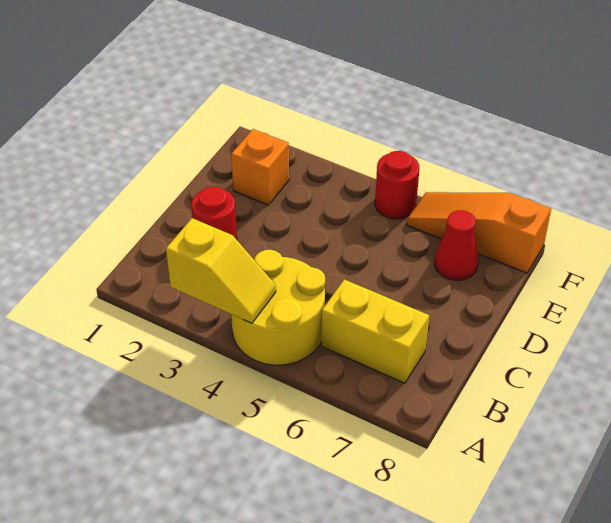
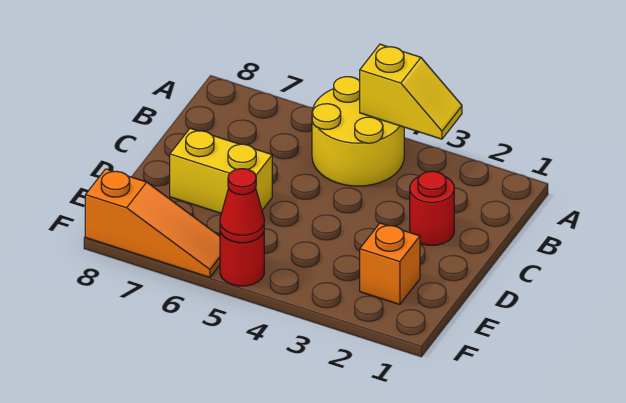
yellow slope A3:A4 level 2 top 3 -> yellow slope A3:A4 level 2 top 4
yellow brick B6:B7 level 1 -> yellow brick D6:D7 level 1
red cone E7 level 1 -> red cone F5 level 2

